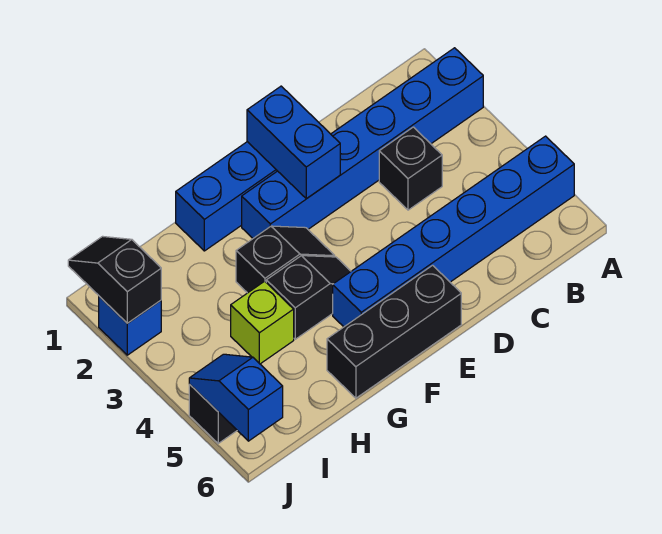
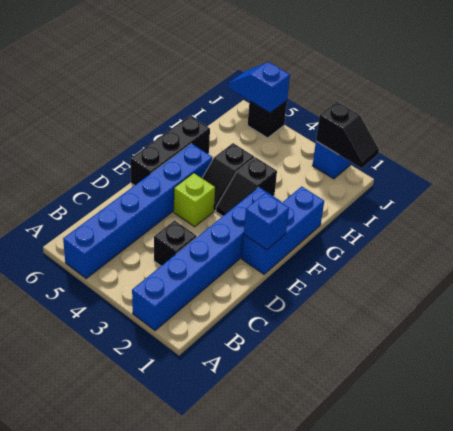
blue brick E1:E2 level 2 -> blue brick E1 level 2
lime brick H4 level 1 -> lime brick E4 level 1
blue slope J5:J6 level 2 top 6 -> blue slope J5:J6 level 2 top 5

